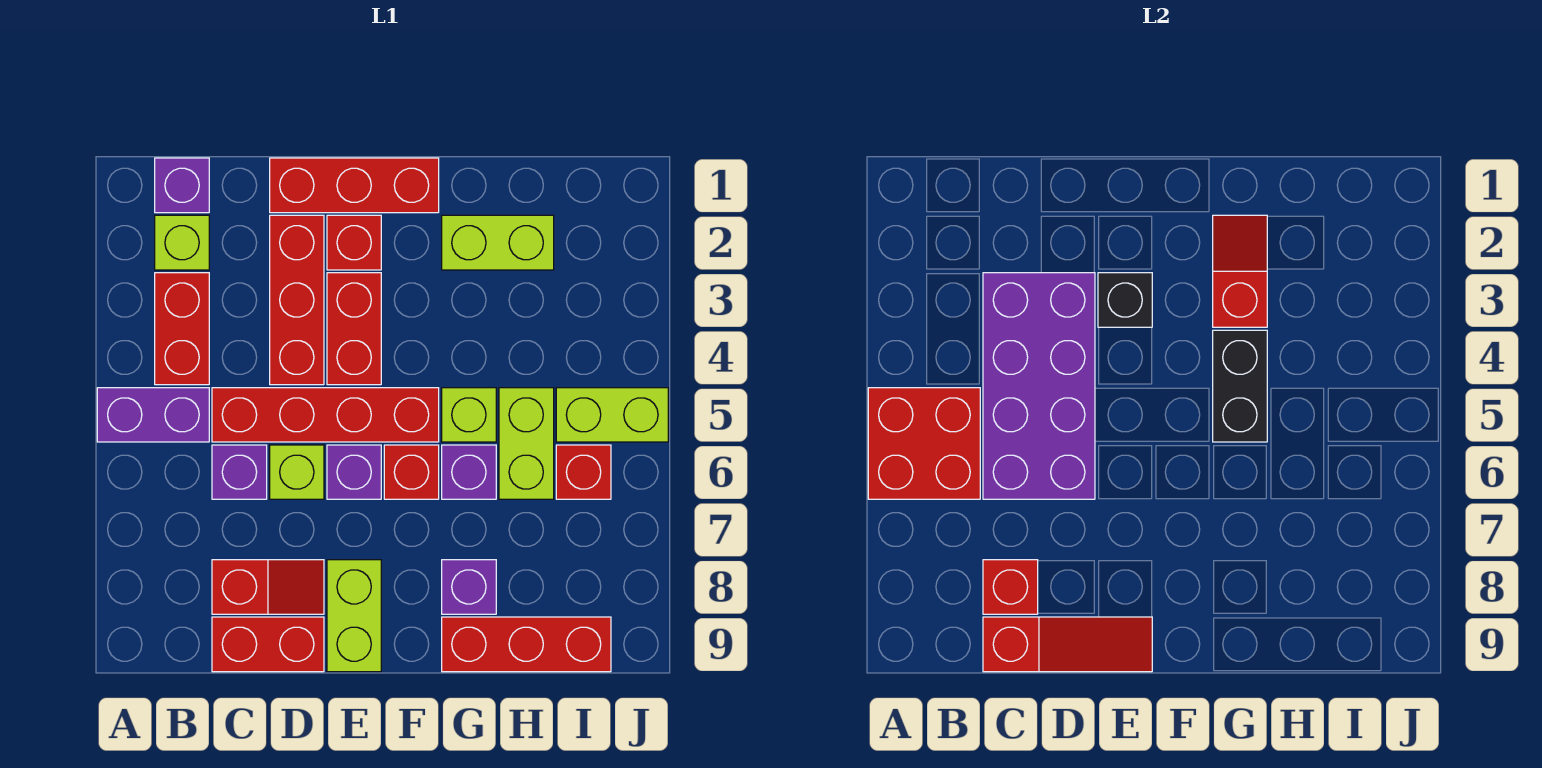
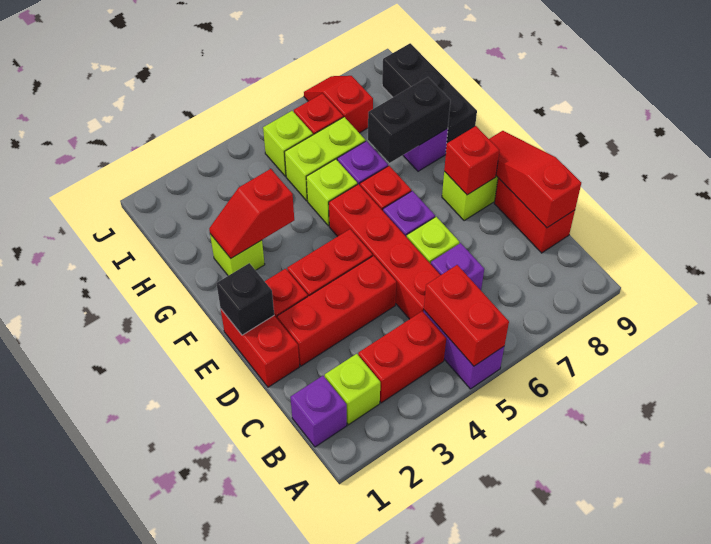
red brick A5:B6 level 2 -> red brick A5:B5 level 2
purple brick C3:D6 level 2 -> none
red slope C8:D8 level 1 top C -> red slope I7:J7 level 1 top I
red brick C8 level 2 -> red brick E8 level 2
red brick D1:F1 level 1 -> red brick D1:E1 level 1
black brick E3 level 2 -> black brick E1 level 2
lime brick G2:H2 level 1 -> lime brick G2 level 1
black brick G4:G5 level 2 -> black brick G7:G8 level 2
red brick G9:I9 level 1 -> black brick G9:I9 level 1
lime brick I5:J5 level 1 -> lime brick I5 level 1

